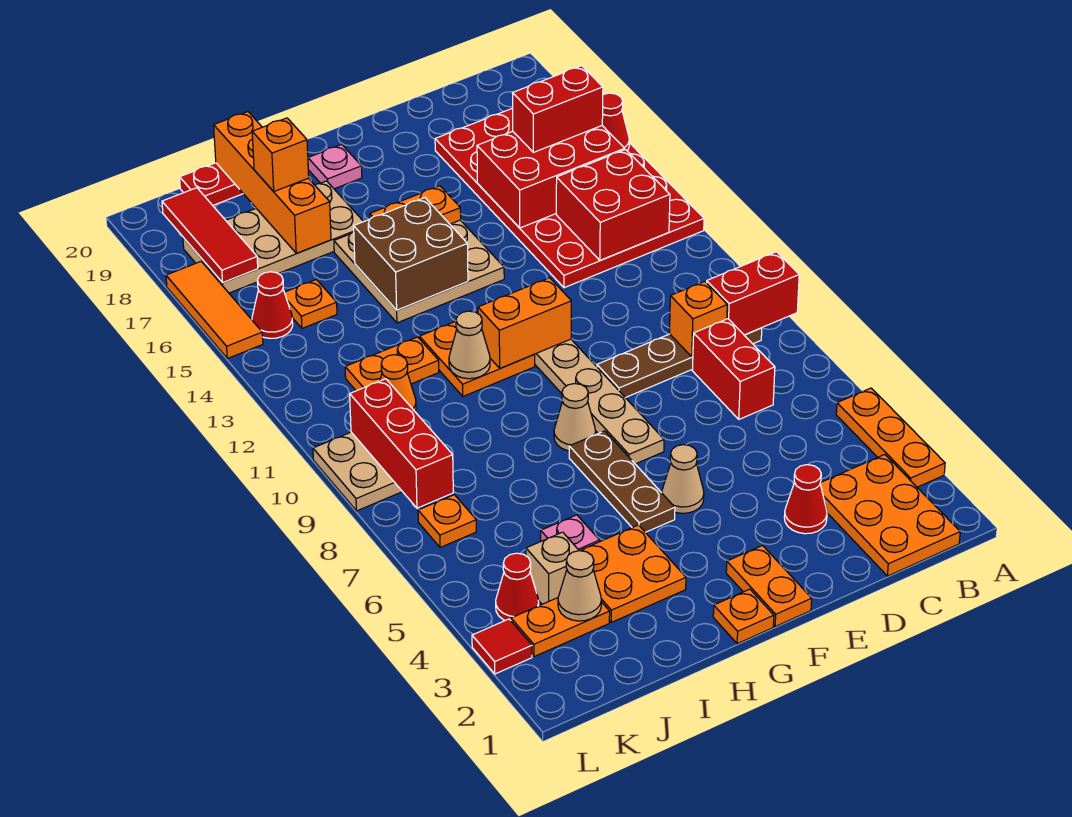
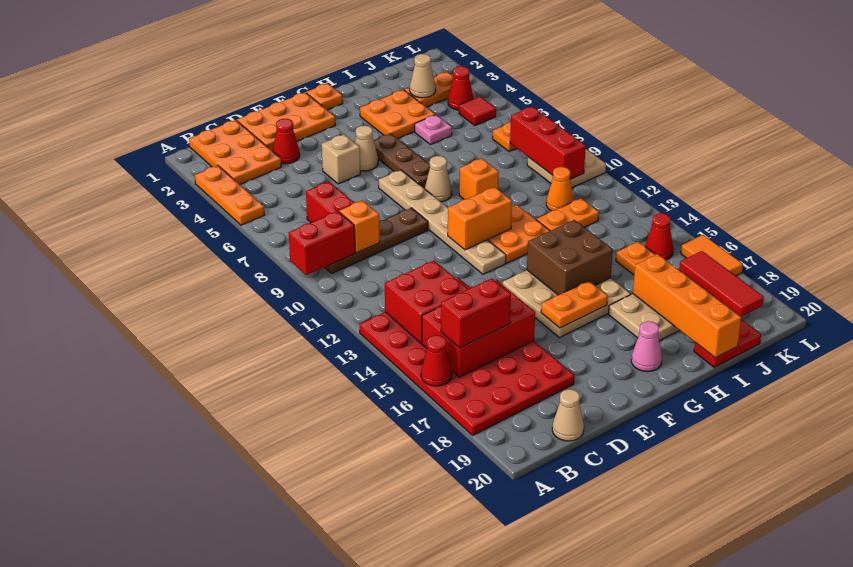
orange plate F1:F2 level 1 -> orange plate D1:F2 level 1
pink plate G19 level 1 -> pink cone G19 level 1
tan cone H11 level 2 -> tan cone C20 level 1
orange brick I18 level 3 -> orange brick H9 level 1
tan brick J4 level 1 -> tan brick E5 level 1
red tile L3 level 1 -> red tile K5 level 1
orange tile L15:L17 level 1 -> orange tile L16:L17 level 1

